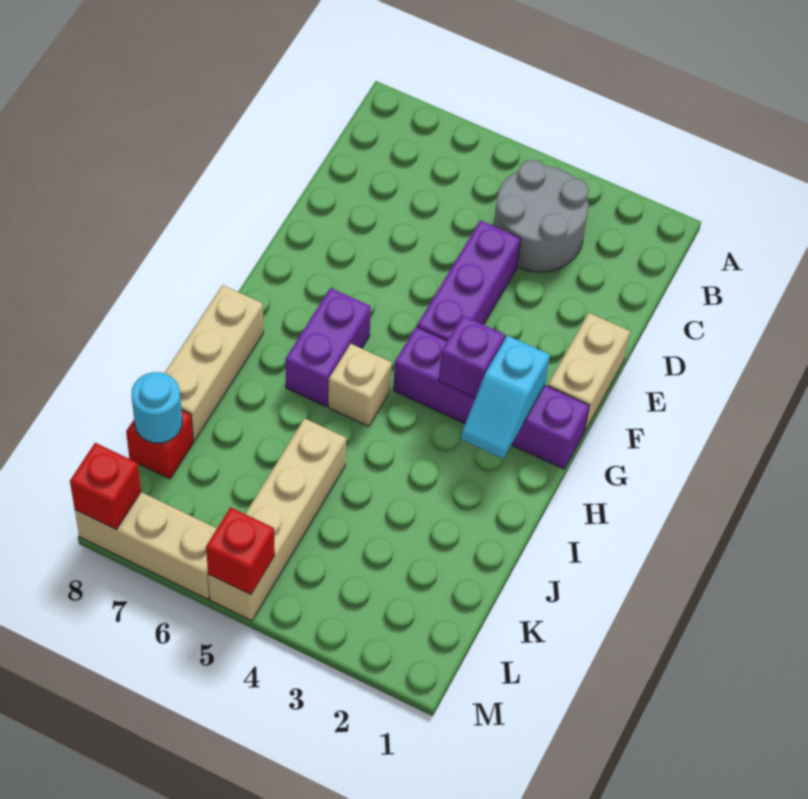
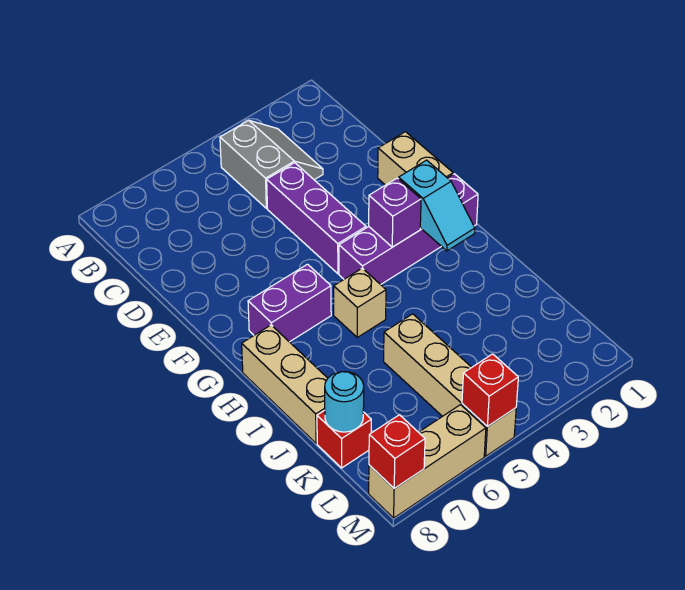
grey round brick B3:C4 level 1 -> grey slope B3:C4 level 1 top 4
purple brick G6:H6 level 1 -> purple brick G6:G7 level 1

